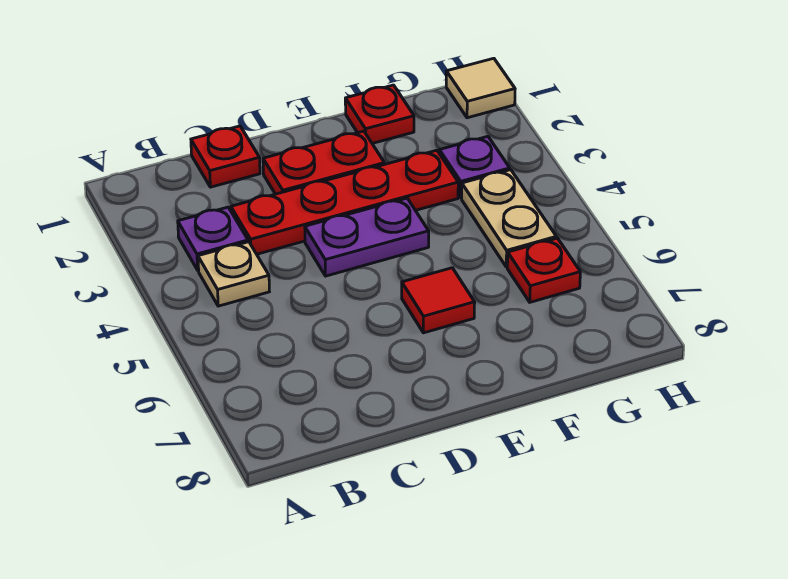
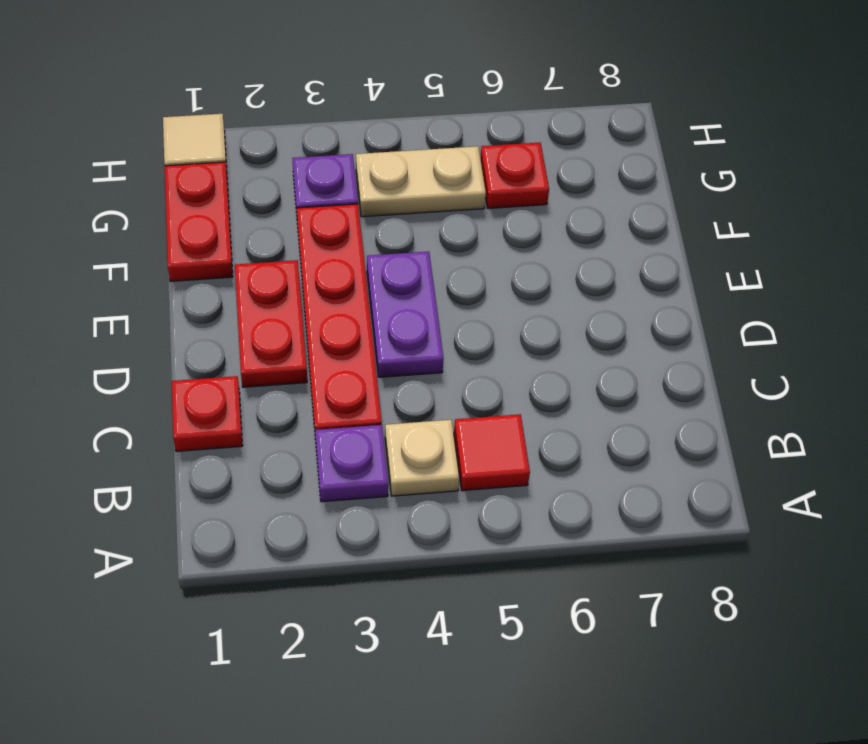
red tile E6 level 1 -> red tile B5 level 1
red plate F1 level 1 -> red plate F1:G1 level 1

